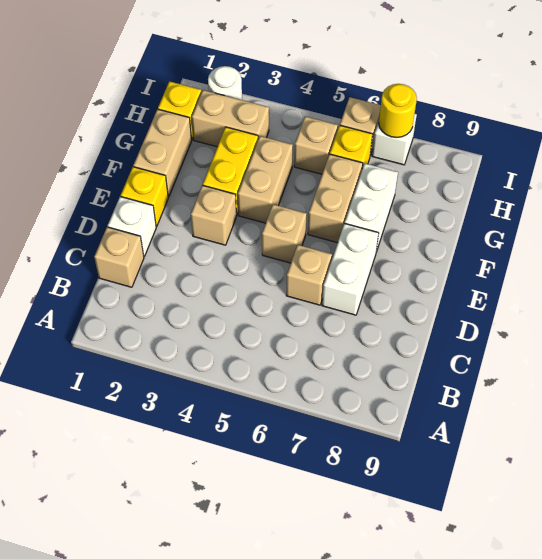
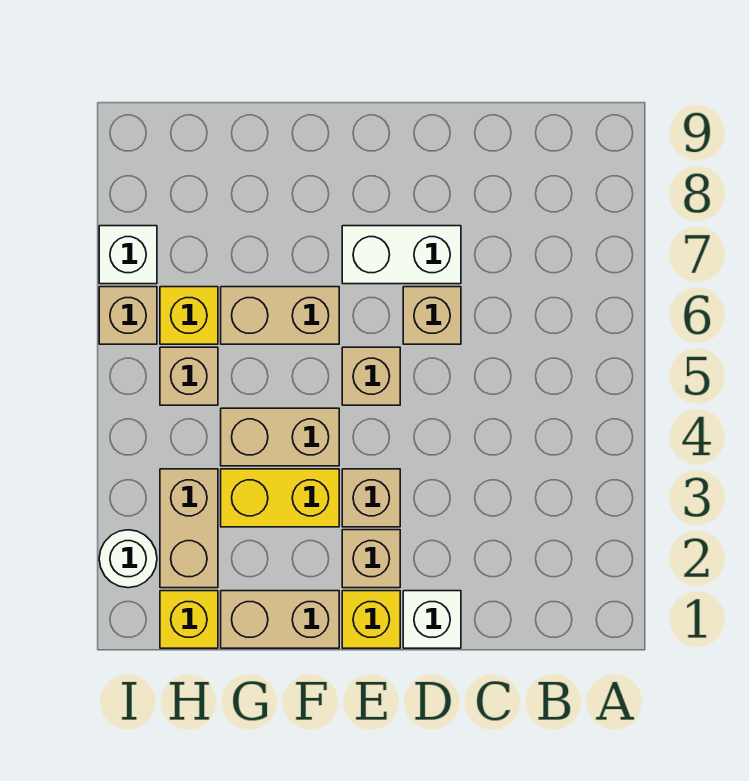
tan brick C1 level 1 -> tan brick E2 level 1
white brick F7:G7 level 1 -> none
yellow round brick I7 level 2 -> none

